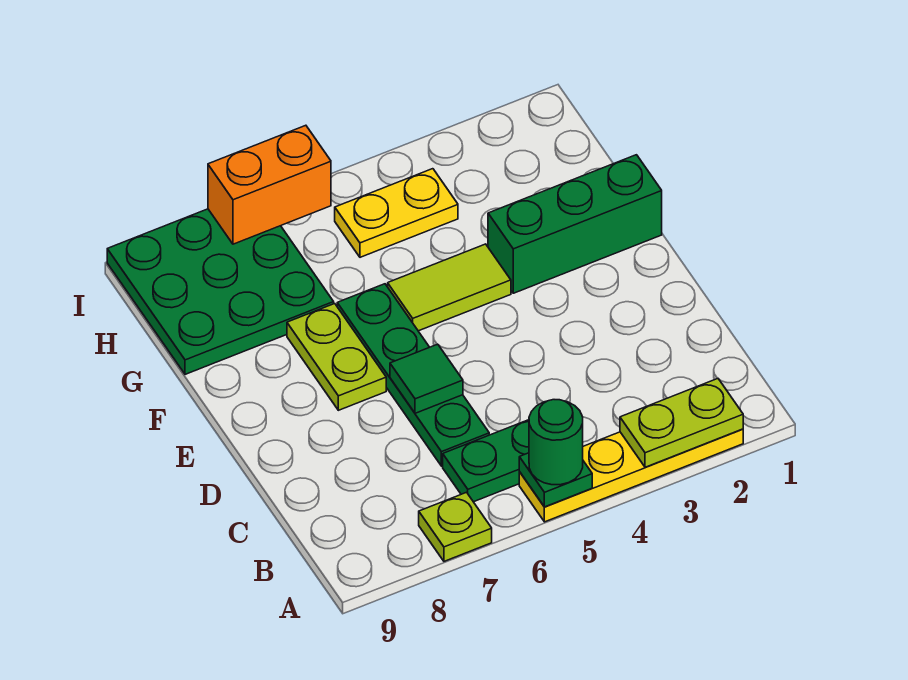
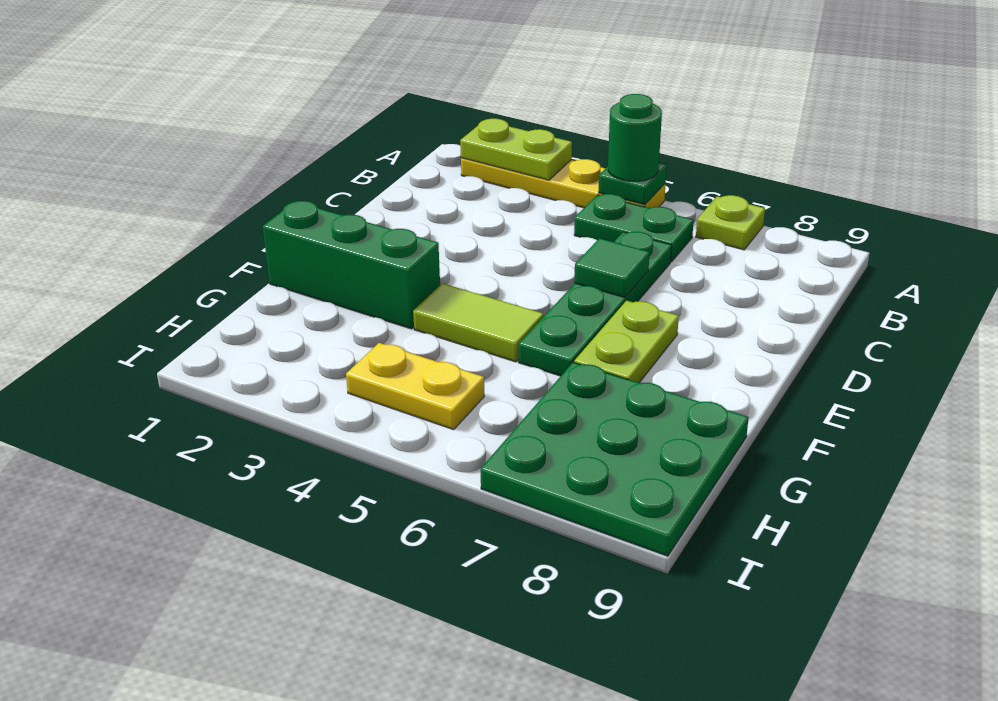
orange brick I6:I7 level 2 -> none

